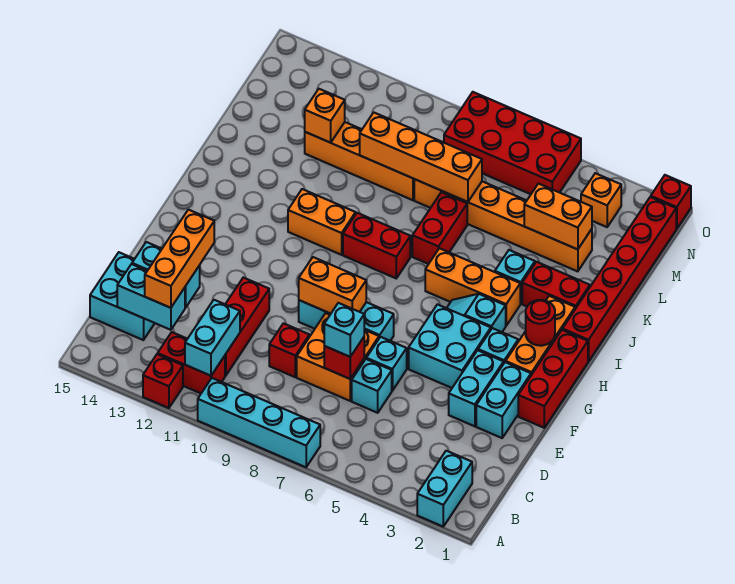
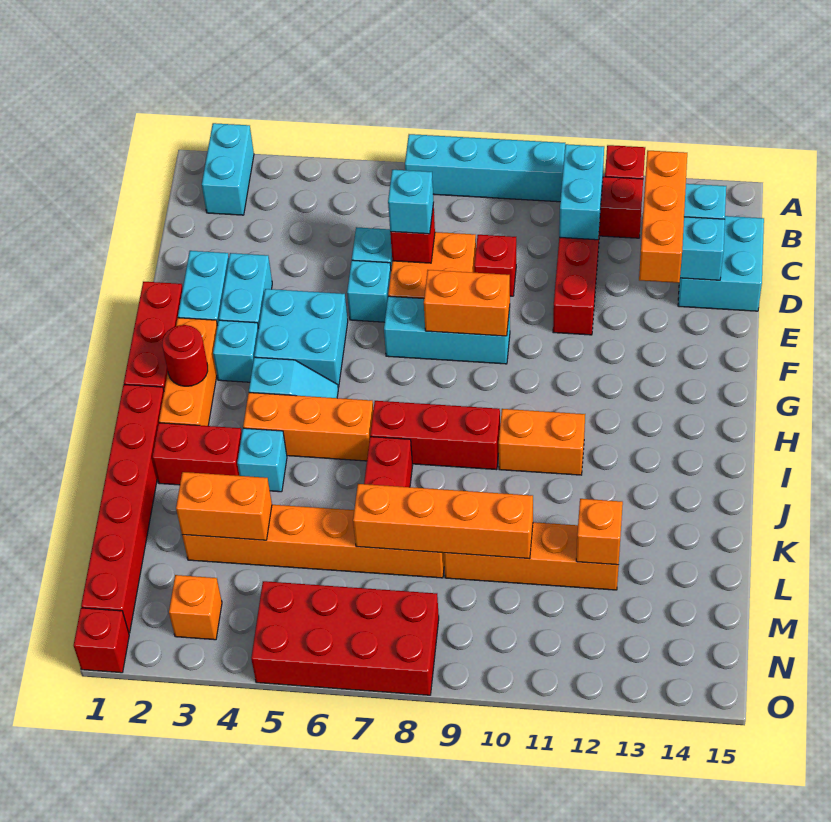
red brick I8:I9 level 1 -> red brick I7:I9 level 1

